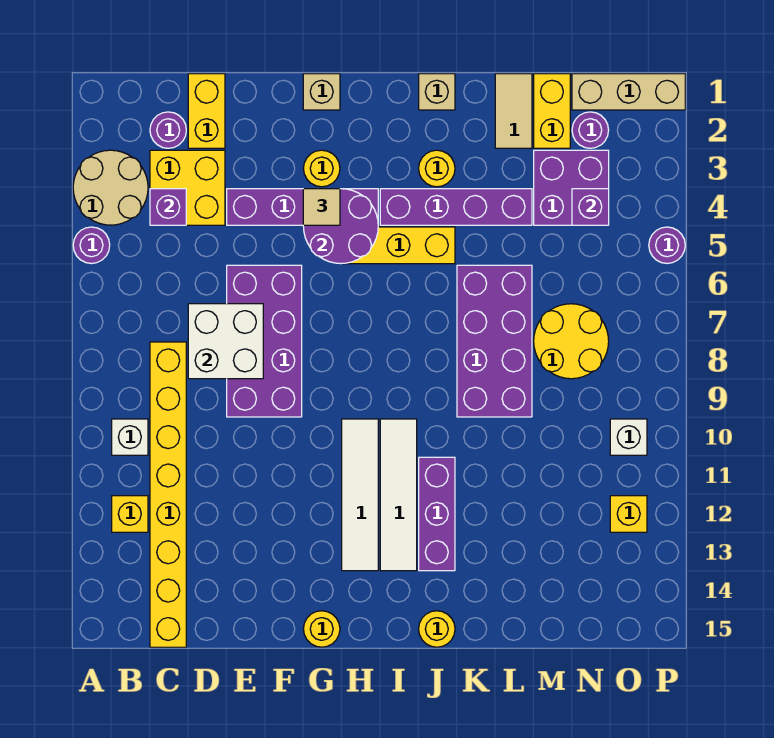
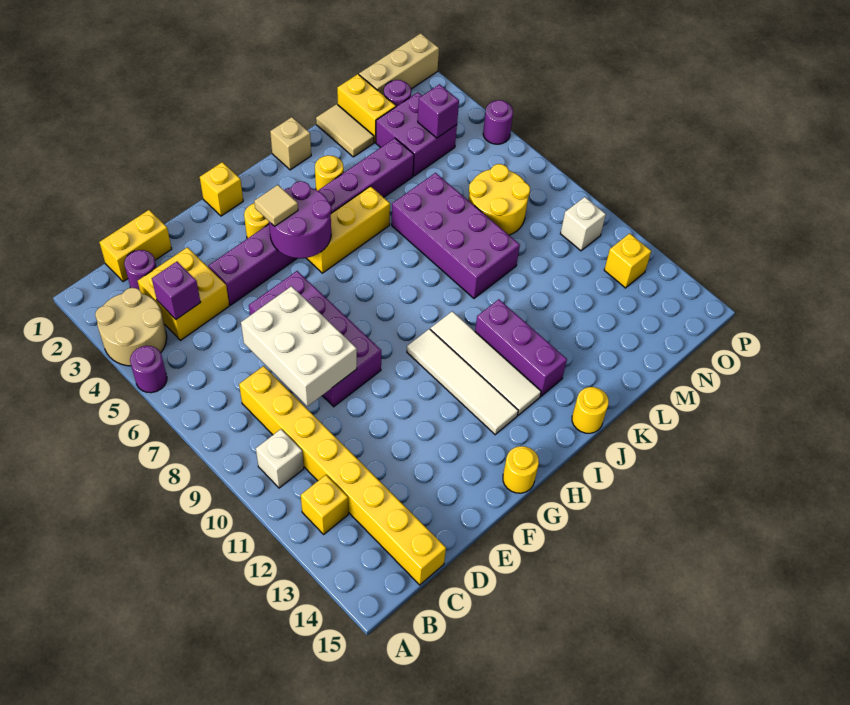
yellow brick D1:D2 level 1 -> yellow brick C1:D1 level 1
white brick D7:E8 level 2 -> white brick D7:E9 level 2
tan brick G1 level 1 -> yellow brick G1 level 1

